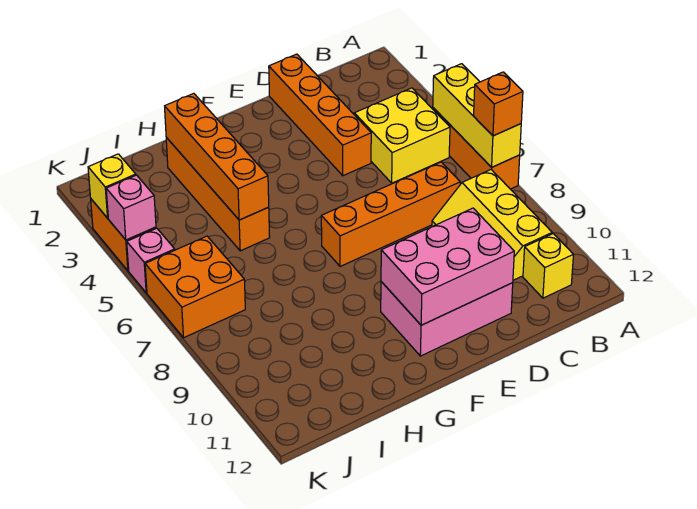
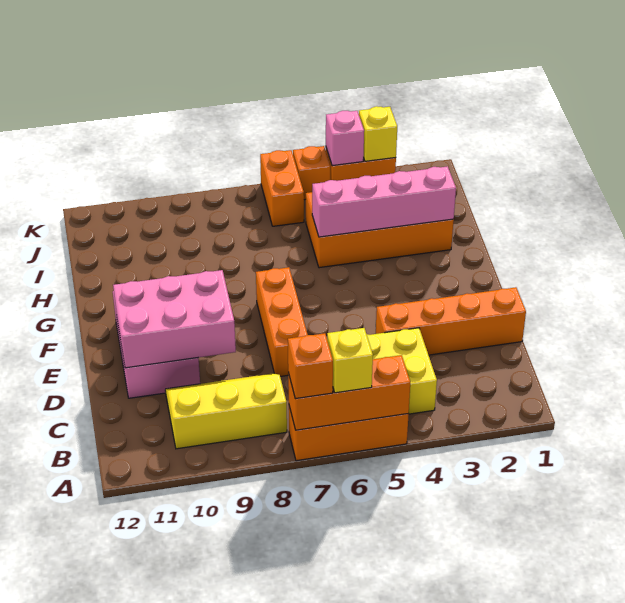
yellow brick A5:A7 level 2 -> orange brick A5:A7 level 2
yellow brick B11 level 1 -> yellow brick A6 level 3
orange brick C7:F7 level 1 -> orange brick D7:F7 level 1
pink brick D10:F11 level 2 -> pink brick D9:E11 level 2
orange brick H2:H5 level 1 -> orange brick H2:I5 level 1
orange brick H2:H5 level 2 -> pink brick H2:H5 level 2
orange brick J6:K7 level 1 -> orange brick J6:K6 level 1
pink brick K5 level 1 -> orange brick K5 level 1

